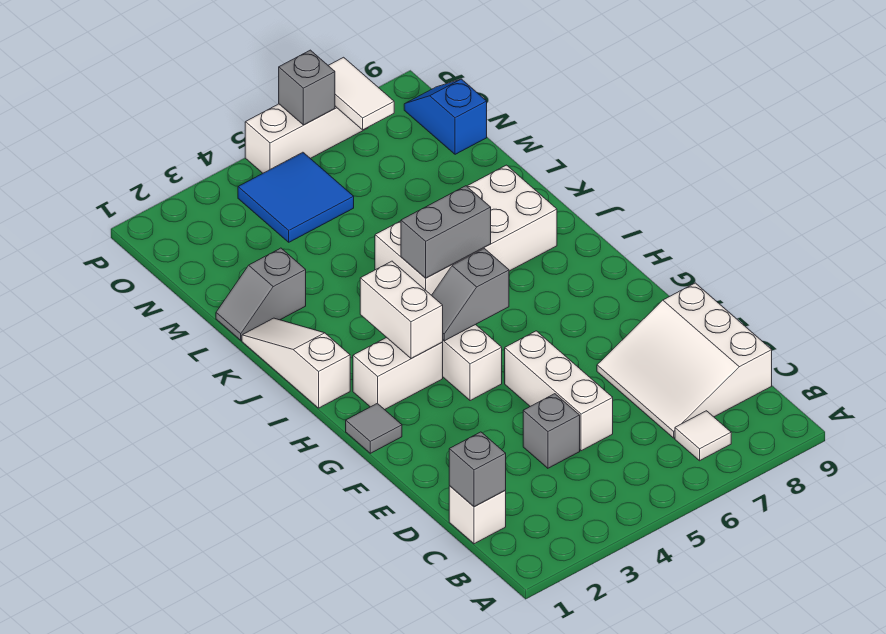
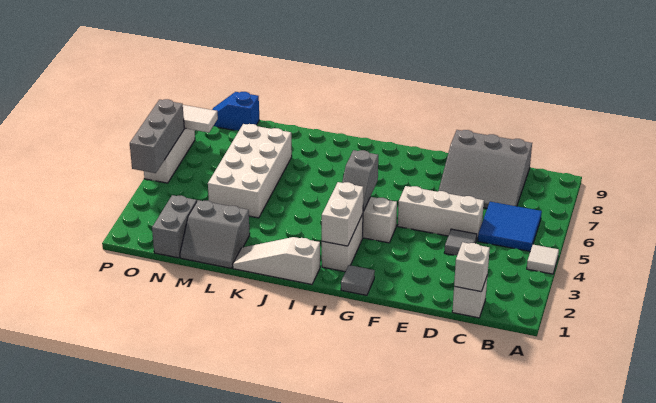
white tile B7 level 1 -> white tile A4 level 1
grey brick C1 level 2 -> white brick C1 level 2
white slope C7:E9 level 1 top 9 -> grey slope C7:E9 level 1 top 9
grey brick D4 level 1 -> grey tile D4 level 1
white brick H3:I3 level 2 -> white brick H2:H3 level 2
white brick J5:K8 level 1 -> white brick L4:M7 level 1
grey brick J5:J6 level 2 -> grey brick N1:N2 level 1
grey slope L1:L2 level 1 top 2 -> grey slope L1:M2 level 1 top 2
blue tile N4:O5 level 1 -> blue tile B5:C6 level 1
grey brick P6 level 2 -> grey brick P4:P6 level 2

